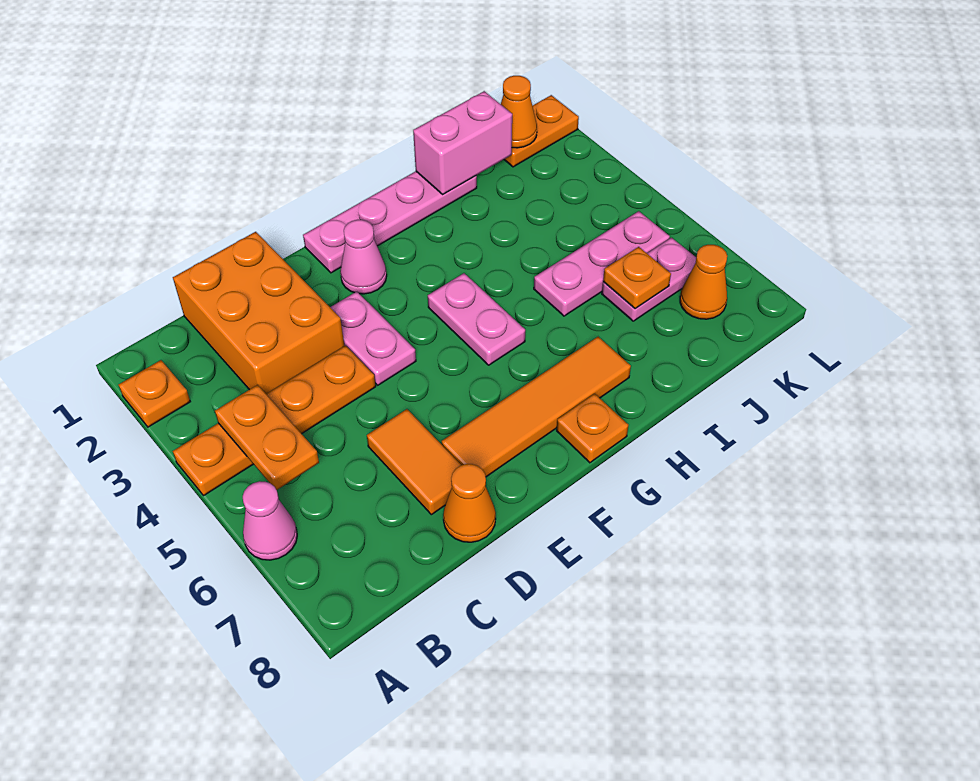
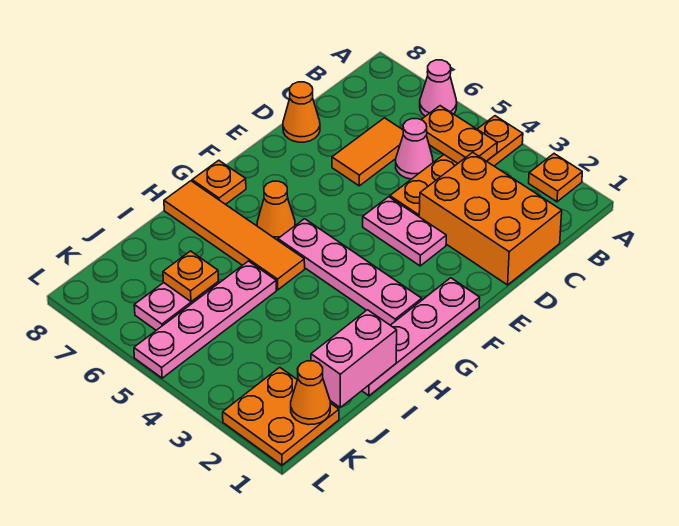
orange tile D6:D7 level 1 -> orange tile C6:D6 level 1
orange tile E7:H7 level 1 -> orange tile H5:H8 level 1
pink cone F2 level 1 -> pink cone C5 level 1
pink plate G4:G5 level 1 -> pink plate G2:G5 level 1
pink plate I5:K5 level 1 -> pink plate I5:L5 level 1
orange plate K1:L1 level 1 -> orange plate K1:L2 level 1
orange cone K7 level 1 -> orange cone G6 level 1

